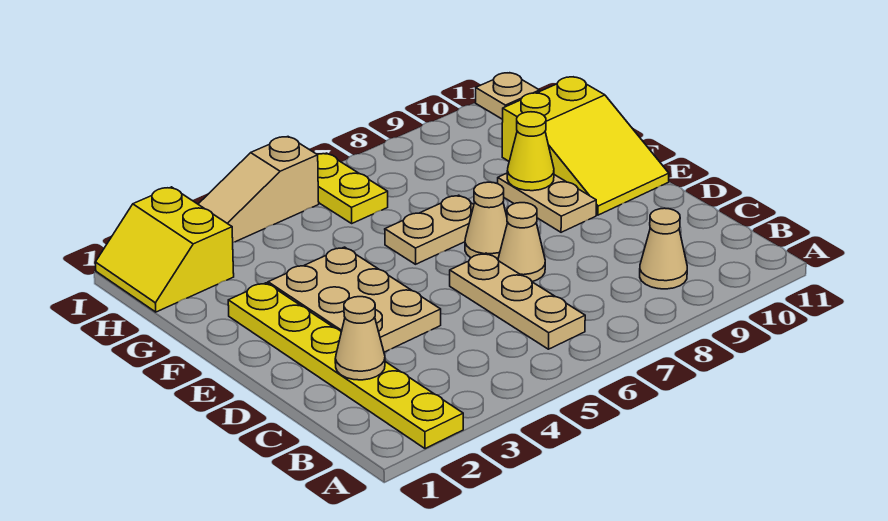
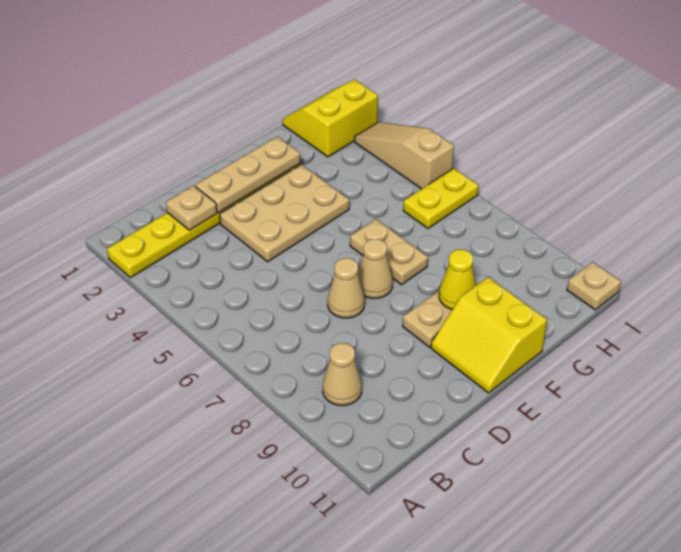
tan plate B6:D6 level 1 -> tan plate D2:F2 level 2
tan cone C2 level 2 -> tan plate C2 level 2
yellow slope E10:G11 level 1 top G -> yellow slope E10:F11 level 1 top F

